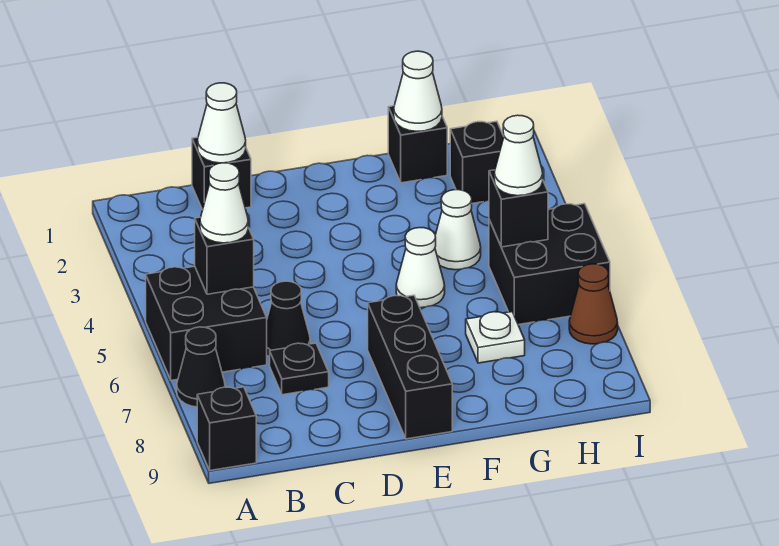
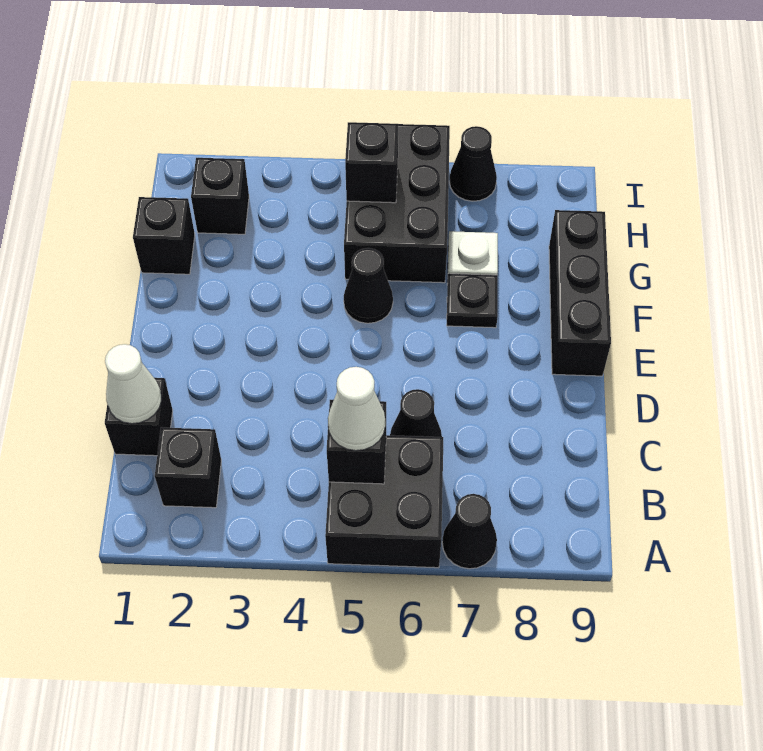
black brick A9 level 1 -> black brick B2 level 1
black plate C7 level 1 -> black plate F7 level 1
black brick E7:E9 level 1 -> black brick E9:G9 level 1
white cone F5 level 1 -> black cone F5 level 1
white cone G1 level 2 -> none
white cone G4 level 1 -> none
black brick H5:I6 level 1 -> black brick G5:I6 level 1
white cone H5 level 3 -> none
brown cone I7 level 1 -> black cone I7 level 1

